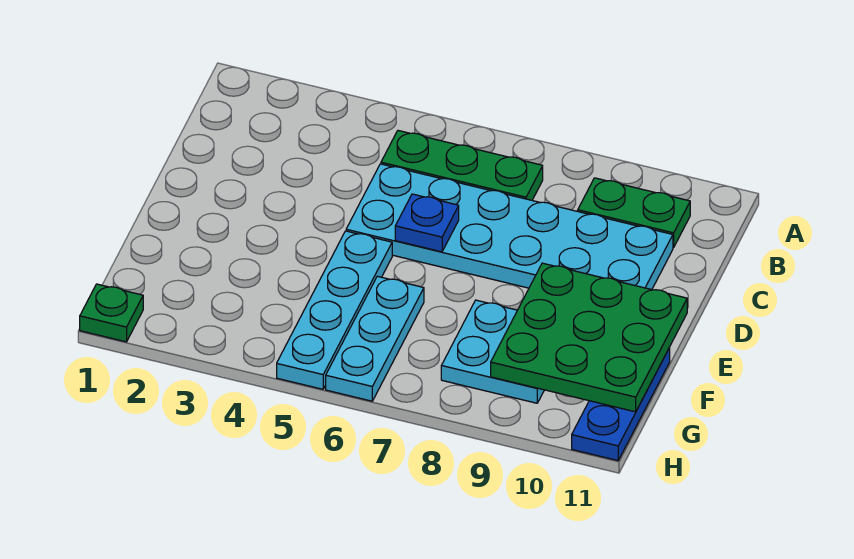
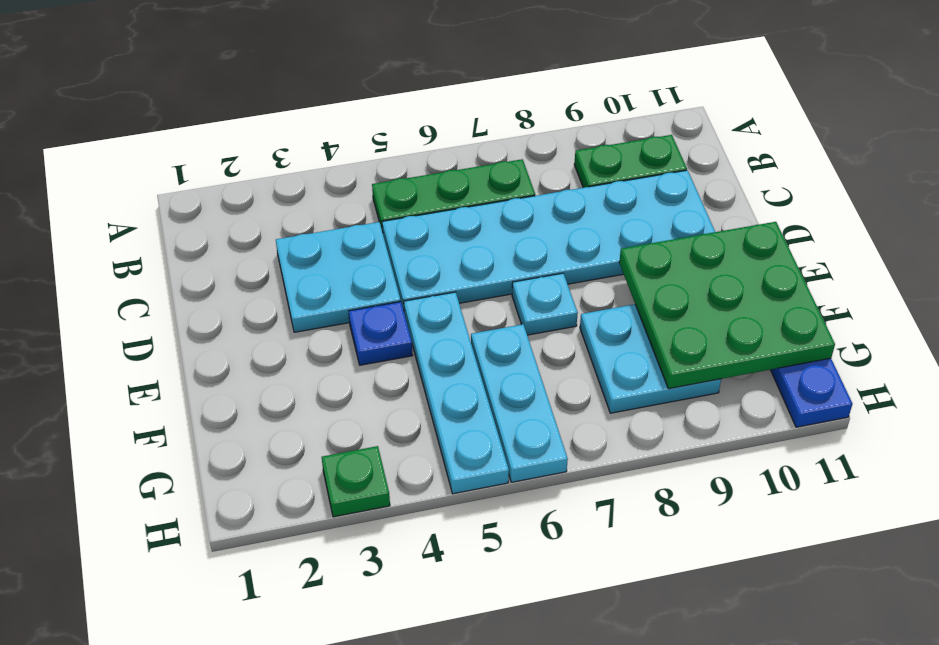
none -> cyan plate C3:D4 level 1
blue plate D6 level 2 -> blue plate E4 level 1
none -> cyan plate E7 level 1
green plate H1 level 1 -> green plate H3 level 1

